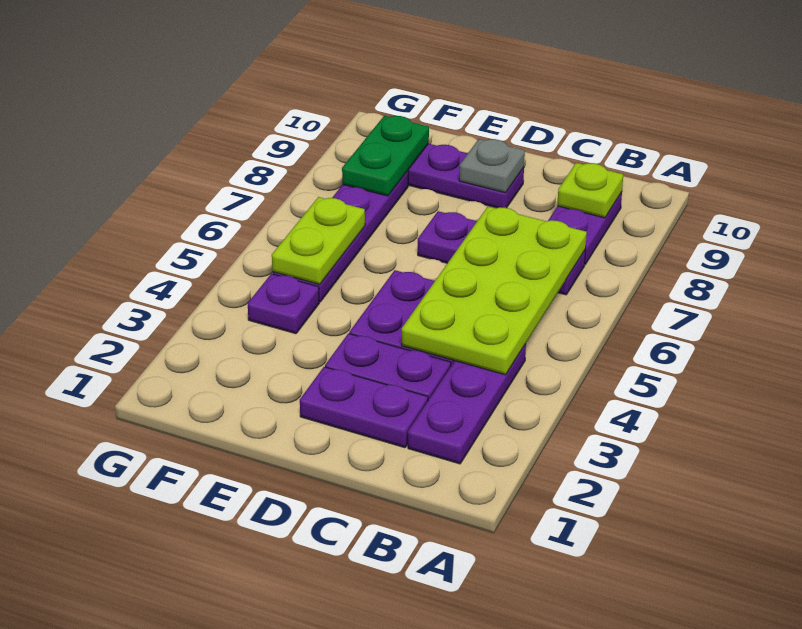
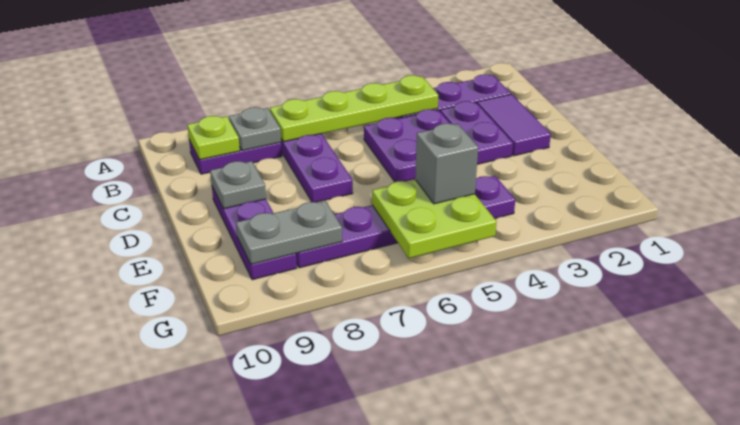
lime plate B4:C7 level 2 -> lime plate B4:B7 level 2
none -> grey plate B8 level 2
purple plate C2:D2 level 1 -> purple tile C2:D2 level 1
lime plate F5:F6 level 2 -> lime plate F5:G6 level 2
none -> grey brick F5 level 3
green plate F8:F9 level 2 -> grey plate F8:F9 level 2

